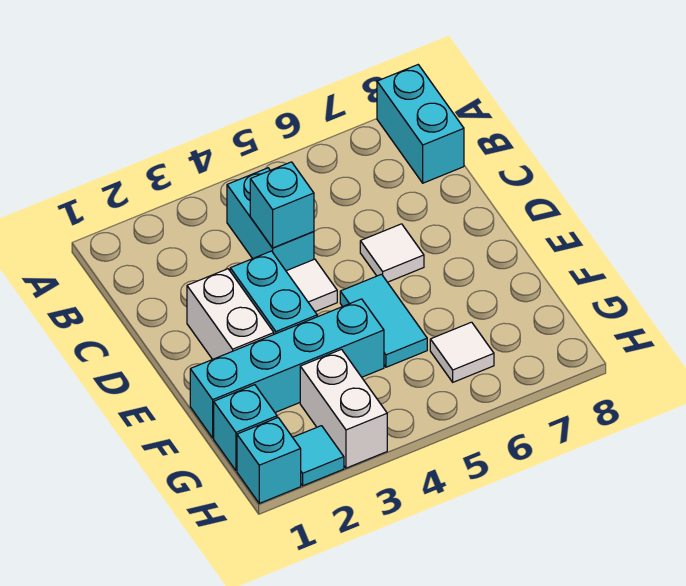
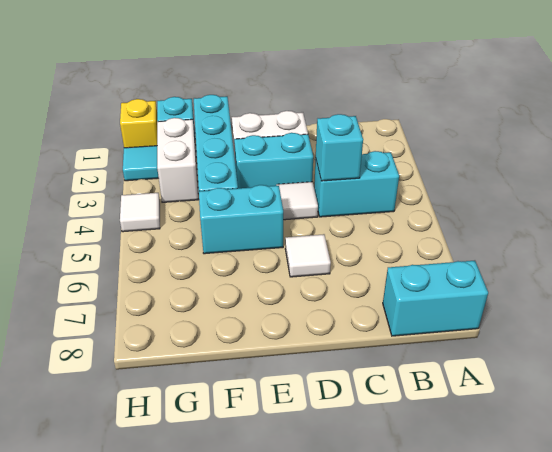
cyan tile E5:F5 level 1 -> cyan brick E5:F5 level 1
white brick G3:H3 level 1 -> white brick G2:G3 level 1
white tile G6 level 1 -> white tile H4 level 1
cyan brick H1 level 1 -> yellow brick H1 level 1

